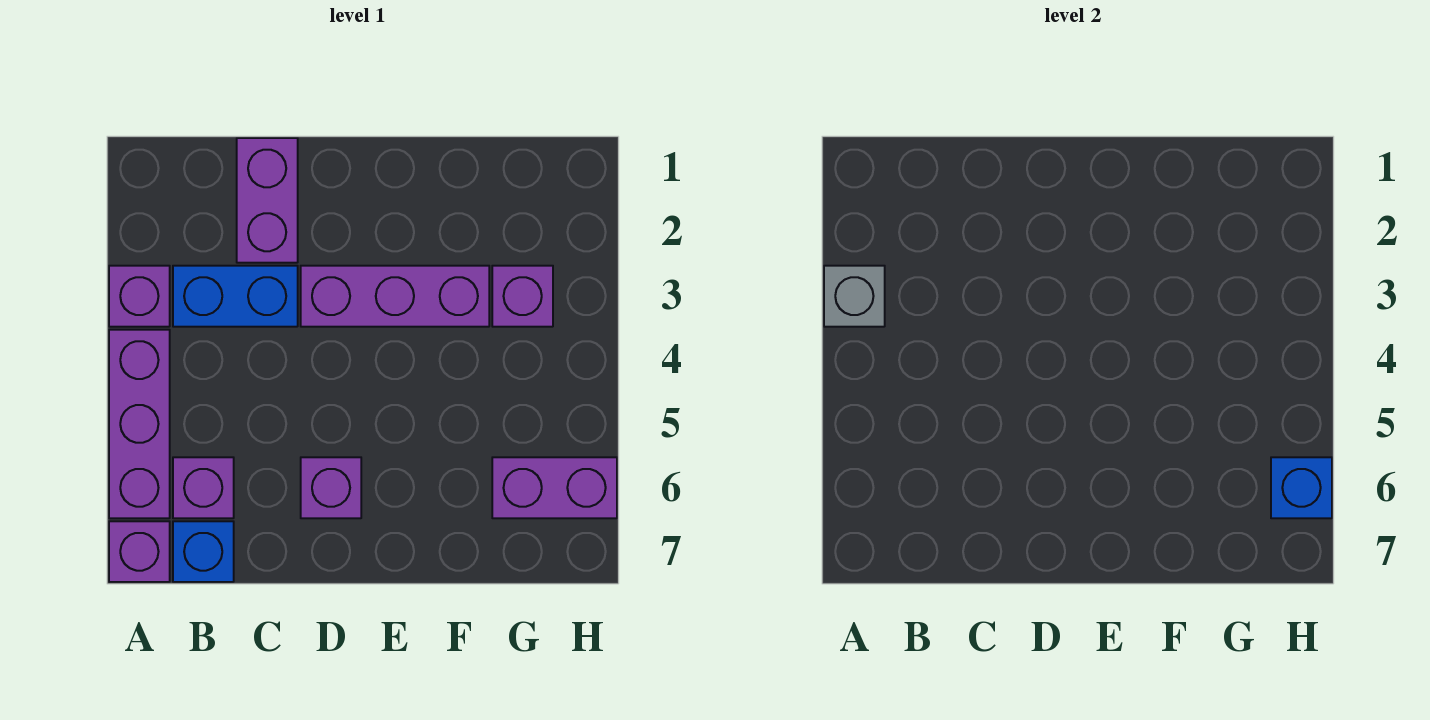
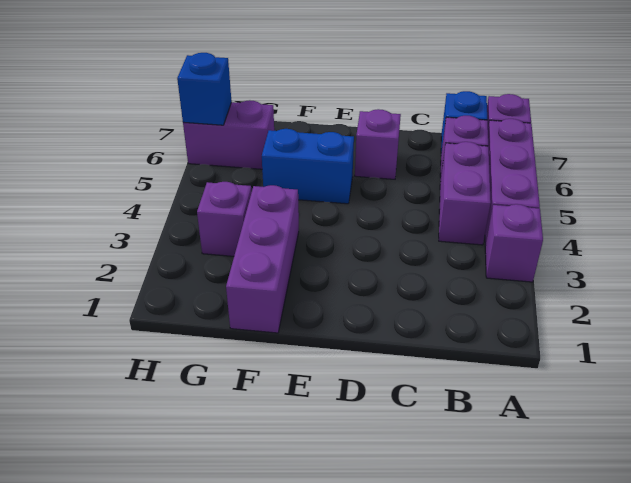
grey brick A3 level 2 -> none
blue brick B3:C3 level 1 -> blue brick E5:F5 level 1
purple brick C1:C2 level 1 -> purple brick B4:B5 level 1
purple brick D3:F3 level 1 -> purple brick F1:F3 level 1

